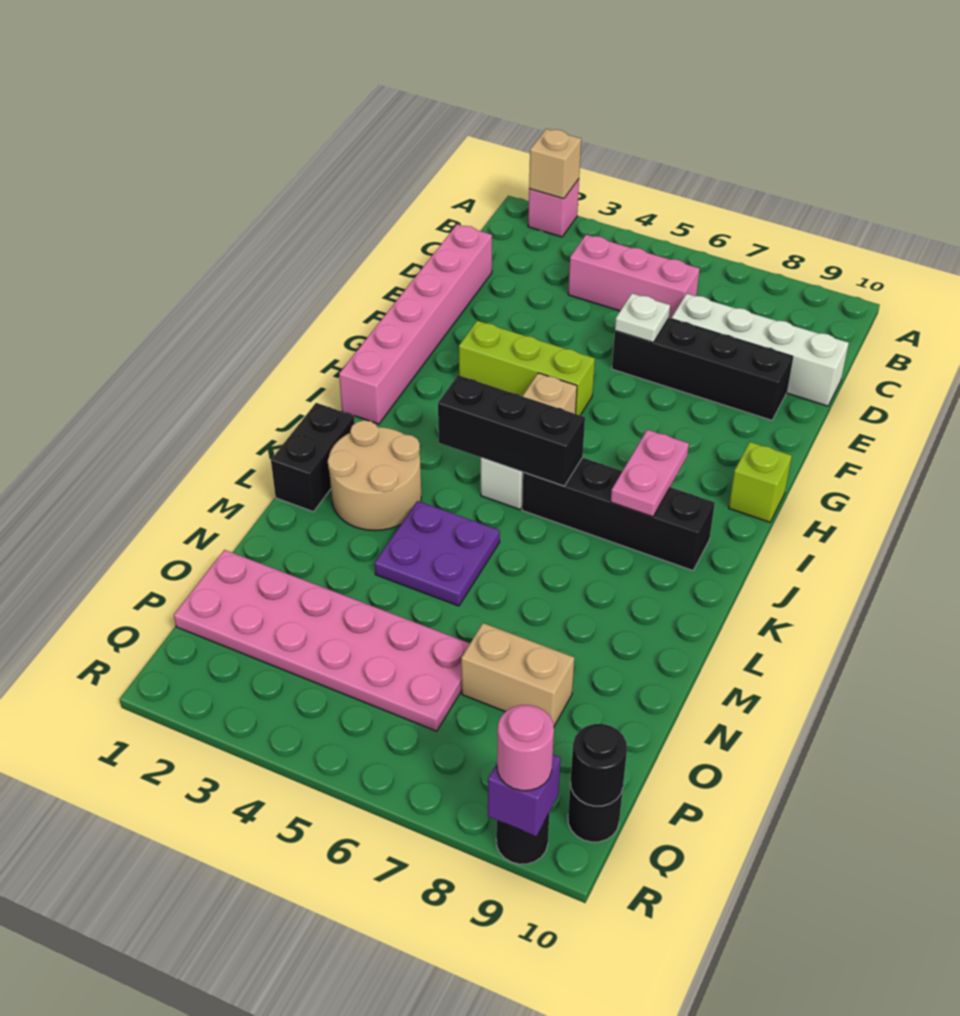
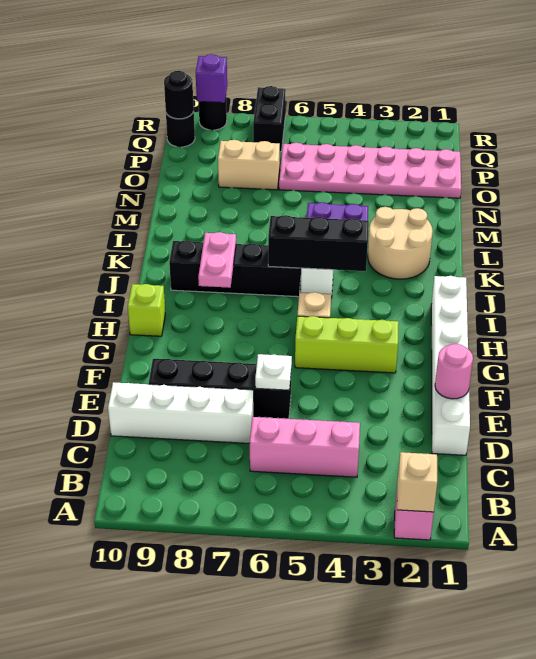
pink brick D1:I1 level 1 -> white brick D1:I1 level 1
black brick K1:L1 level 1 -> black brick Q7:R7 level 1
pink round brick R9 level 3 -> pink round brick E1 level 2

